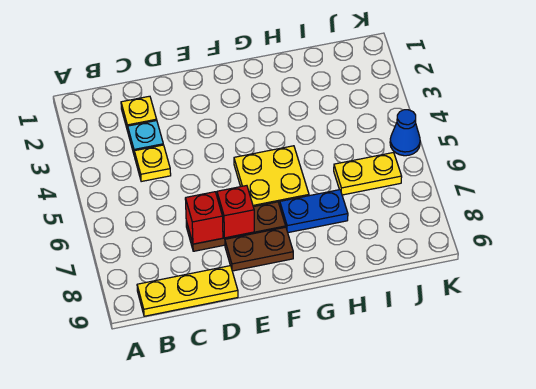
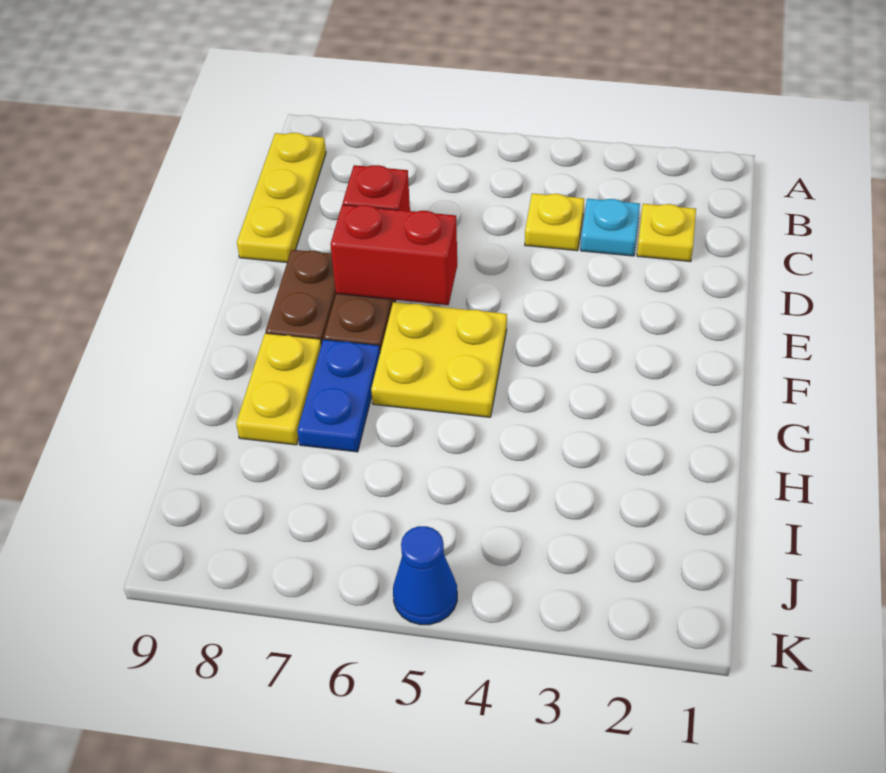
red brick E7 level 2 -> red brick E6:E7 level 2
yellow plate I6:J6 level 1 -> yellow plate G8:H8 level 1

